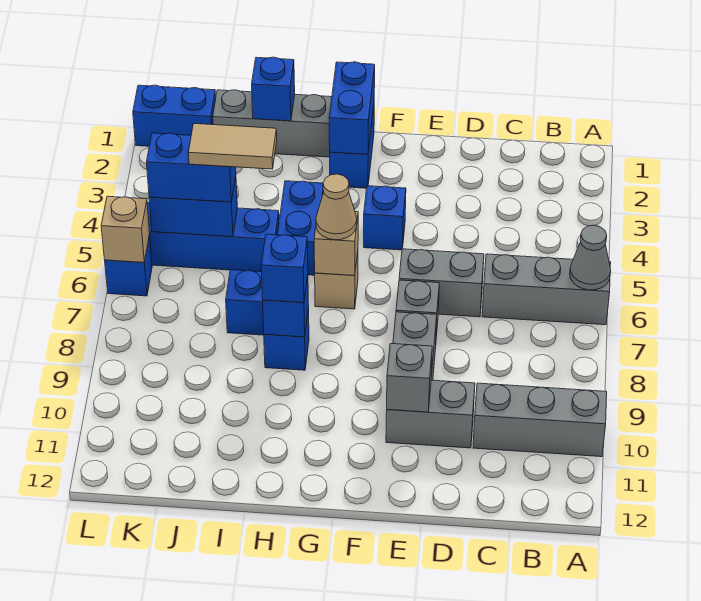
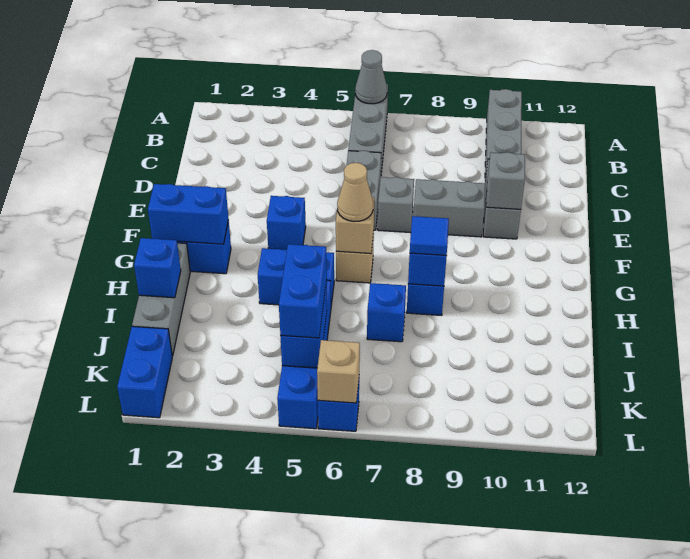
blue brick H8 level 3 -> blue tile H8 level 3
tan tile I5:J5 level 4 -> none

